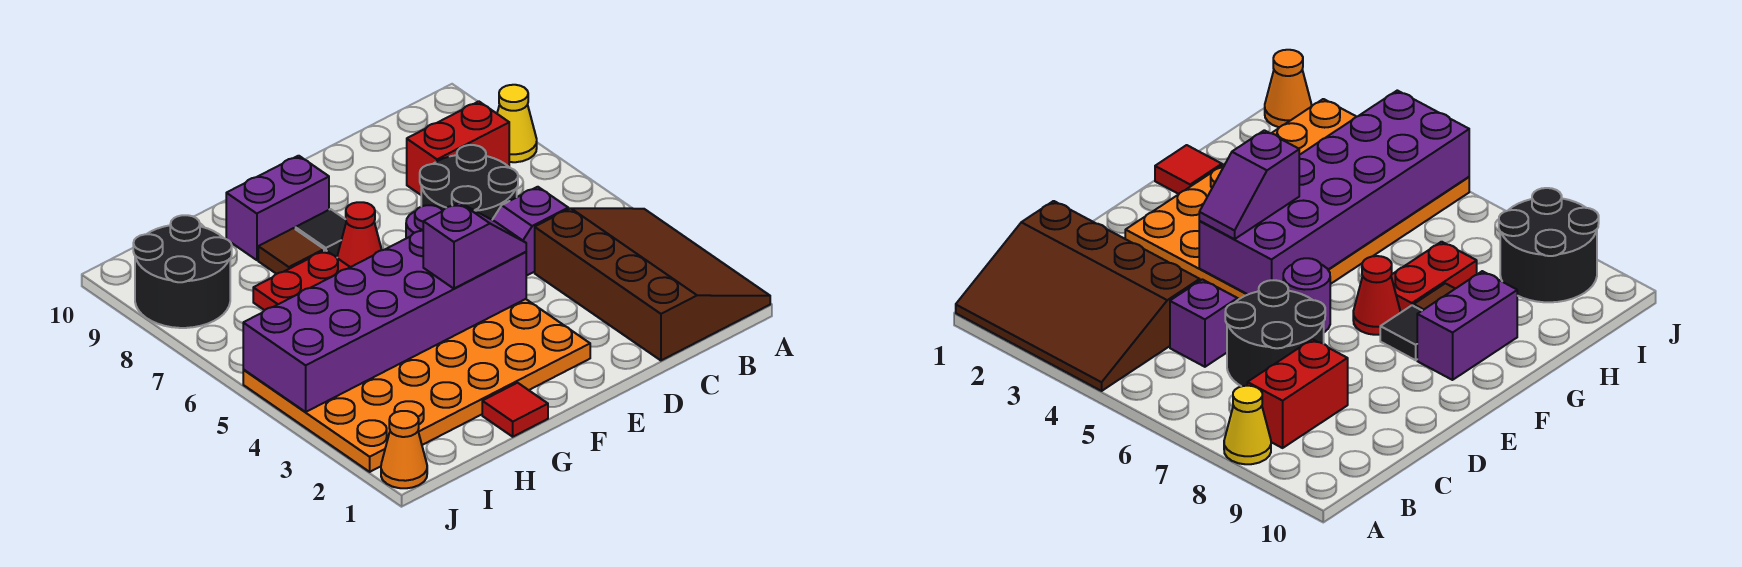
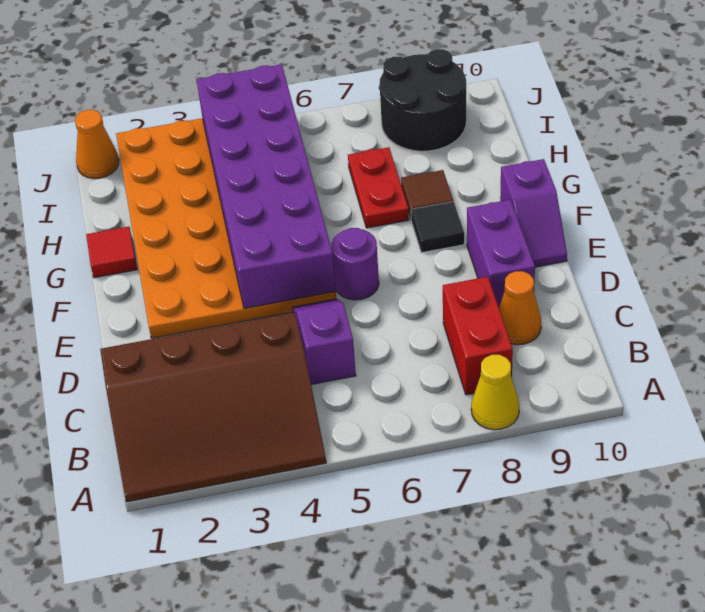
black round brick C6:D7 level 1 -> none
none -> orange cone C9 level 1
purple slope E4:F4 level 3 top F -> purple slope E10:F10 level 1 top F
red cone F7 level 1 -> none
purple brick F9:G9 level 1 -> purple brick D9:E9 level 1

